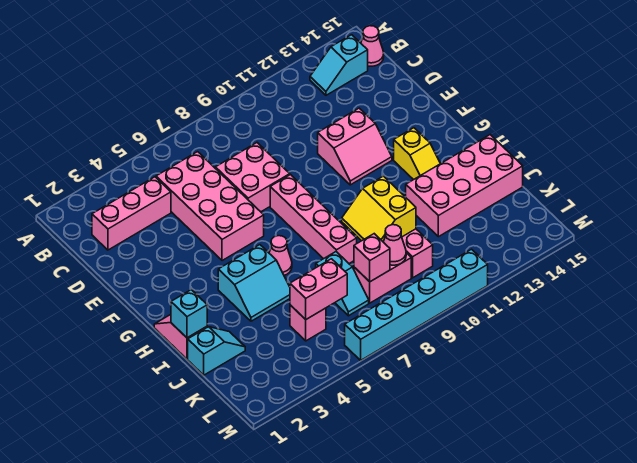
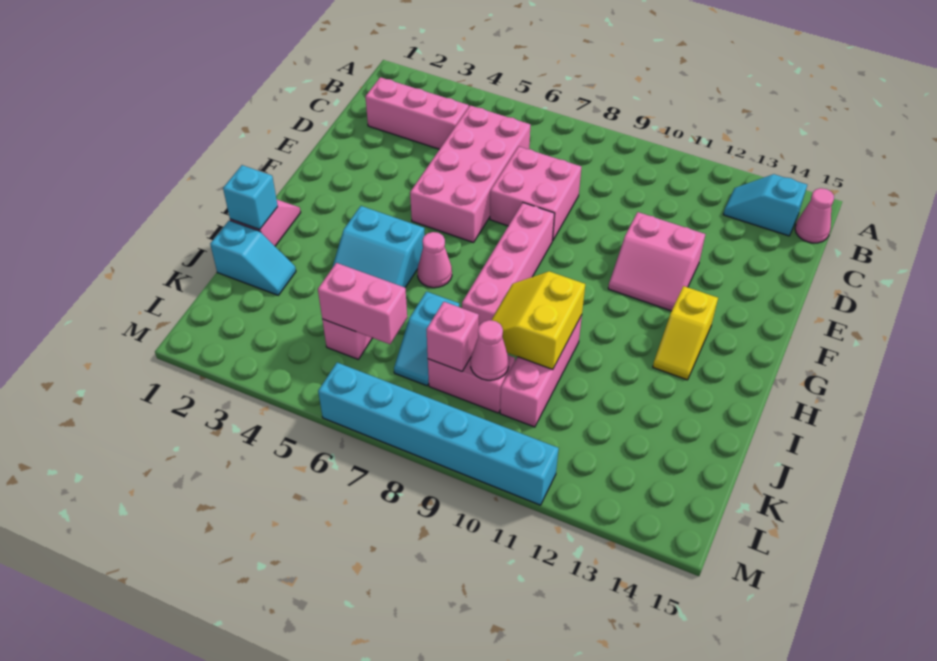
pink brick I12:J15 level 1 -> none

